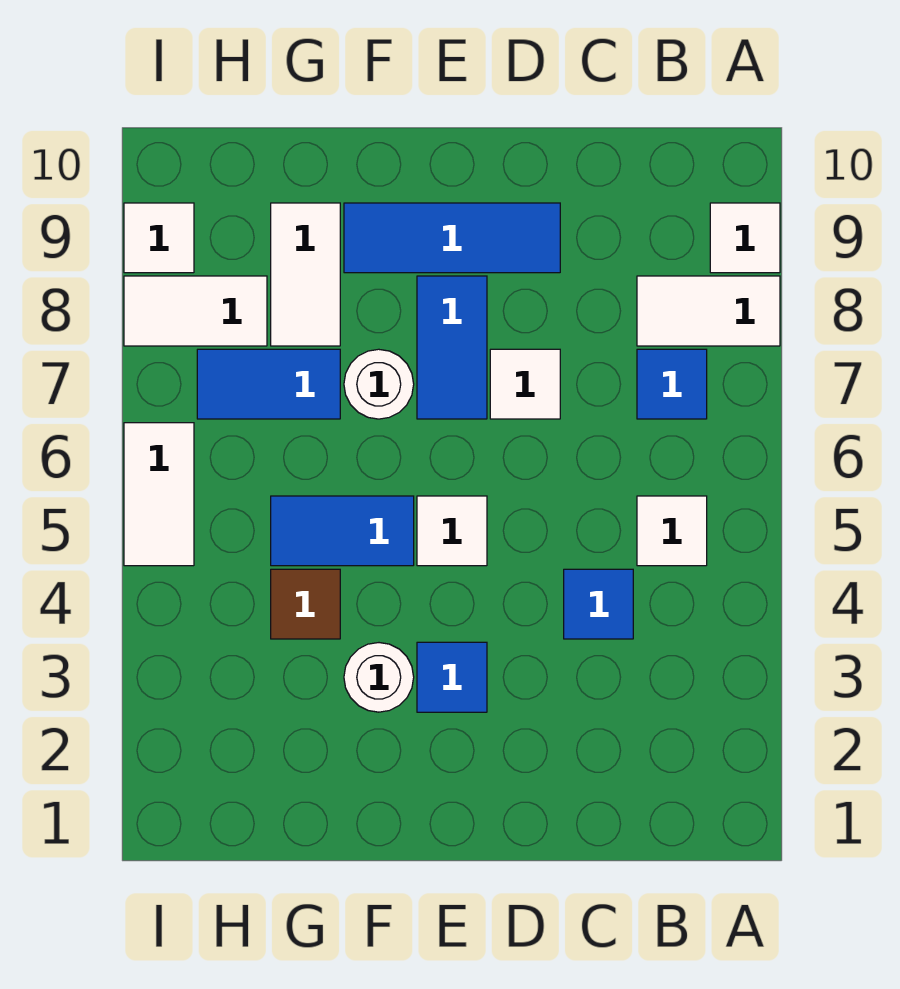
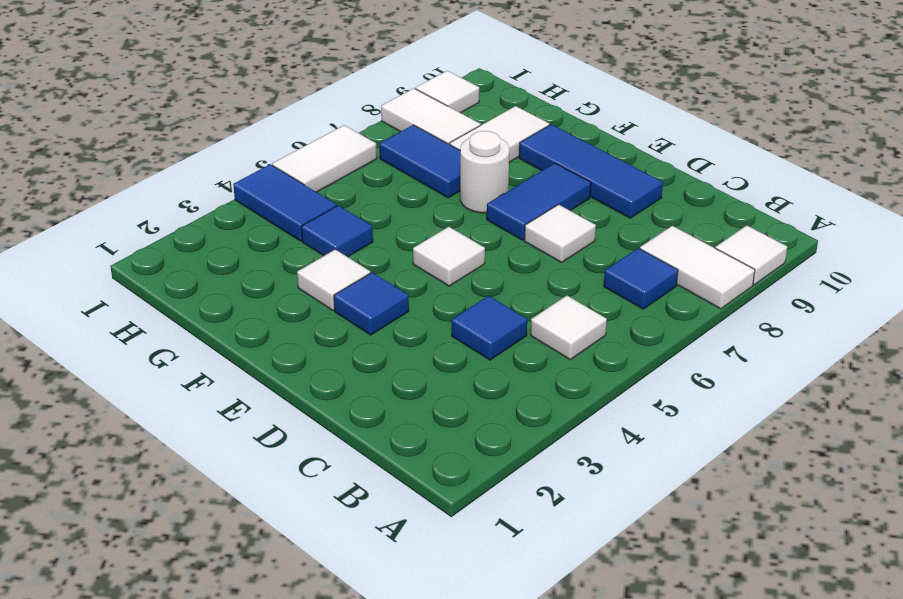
white round brick F3 level 1 -> white tile F3 level 1
blue tile F5:G5 level 1 -> blue tile H4:I4 level 1
brown tile G4 level 1 -> blue tile G4 level 1

